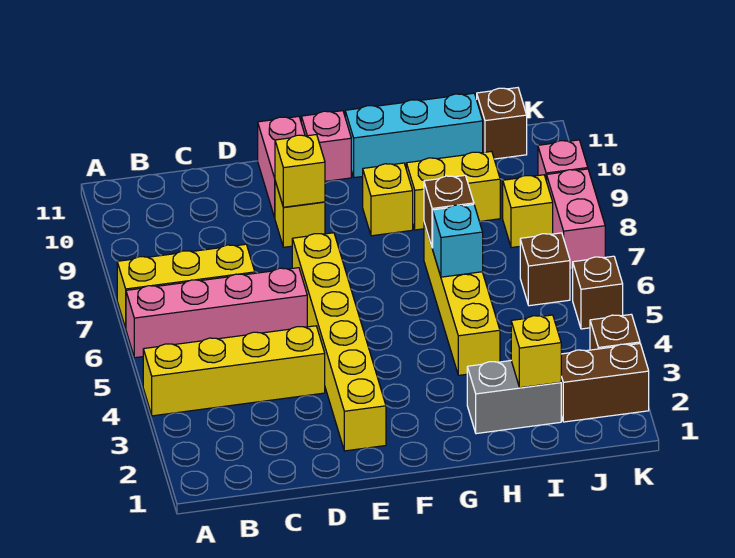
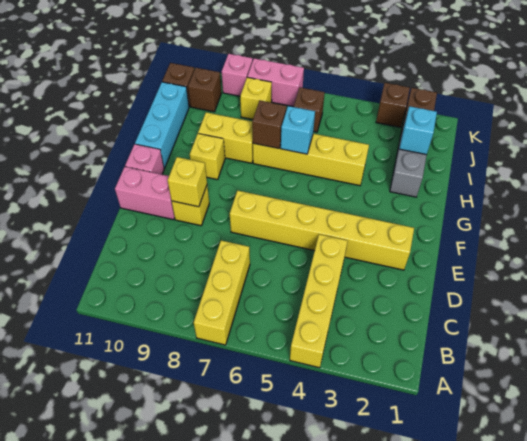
pink brick A6:D6 level 1 -> none
yellow brick H9:I9 level 1 -> yellow brick H8:H9 level 1
yellow brick I2 level 2 -> cyan brick I2 level 2
brown brick K5 level 1 -> brown brick J10 level 1

